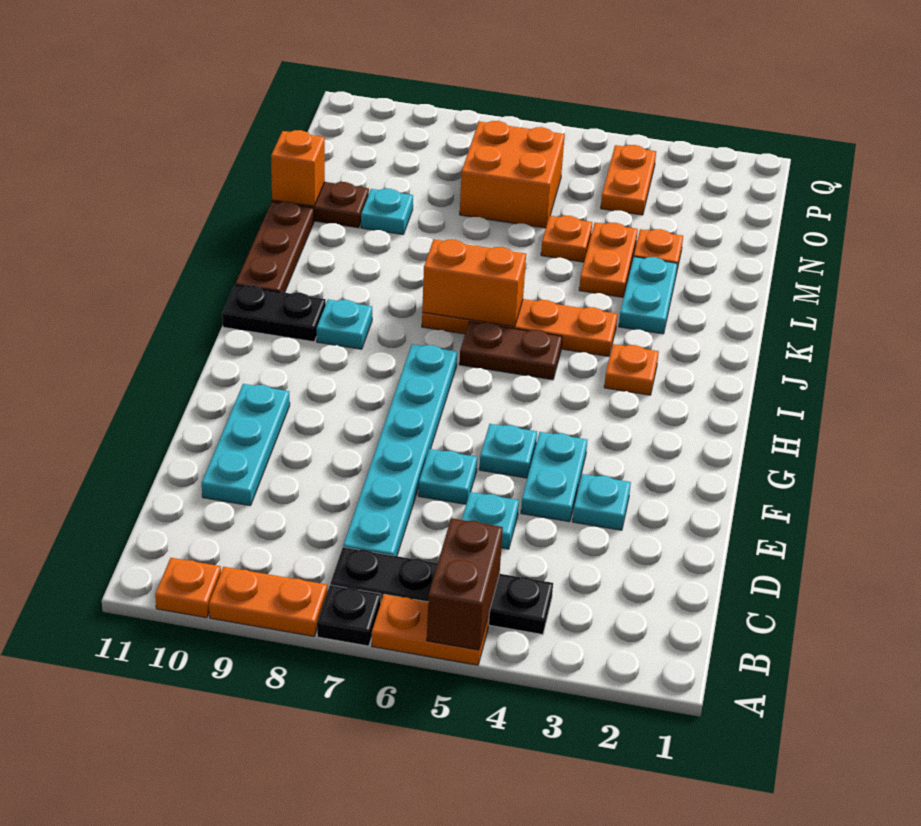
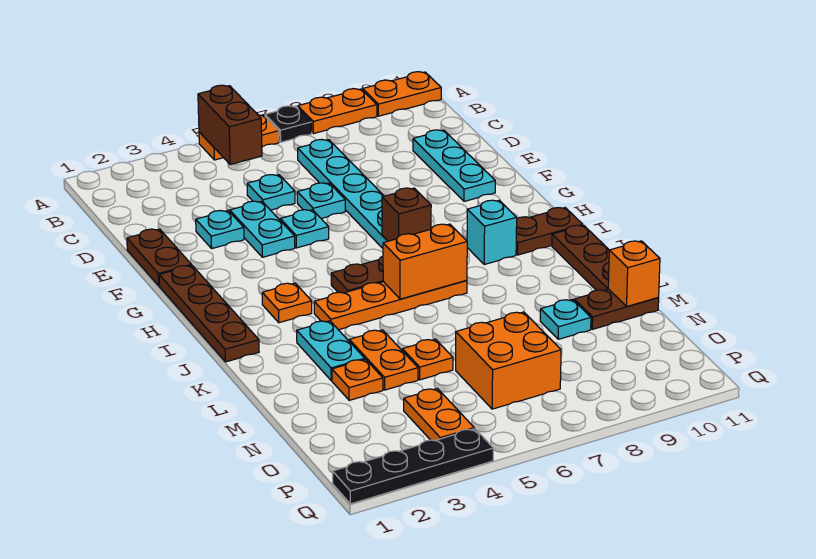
orange plate A10 level 1 -> orange plate A10:A11 level 1
black plate B4:B7 level 1 -> black plate Q1:Q4 level 1
none -> brown plate E1:F1 level 1
none -> brown plate G1:J1 level 1
none -> brown brick H7 level 2
cyan plate I9 level 1 -> cyan brick I9 level 1
black plate I10:I11 level 1 -> brown plate I10:I11 level 1

